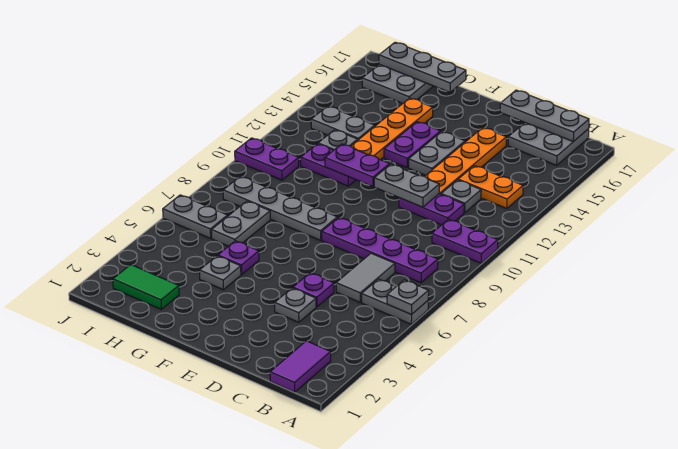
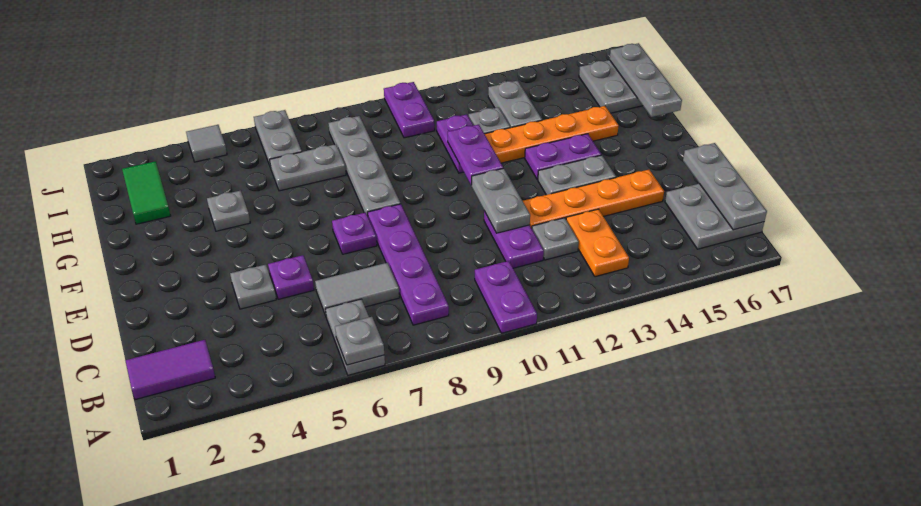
purple plate G5 level 1 -> purple plate E7 level 1
none -> grey tile J4 level 1

